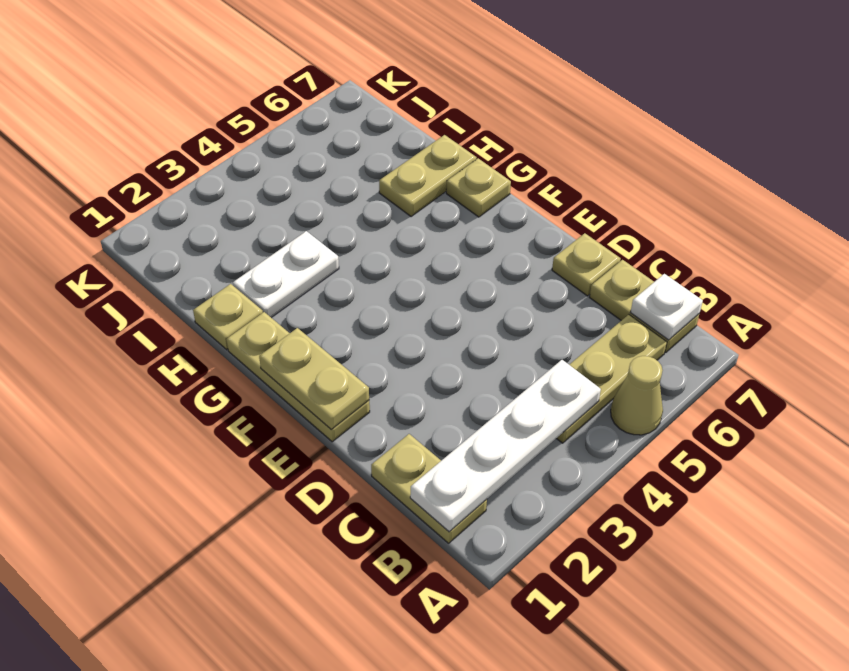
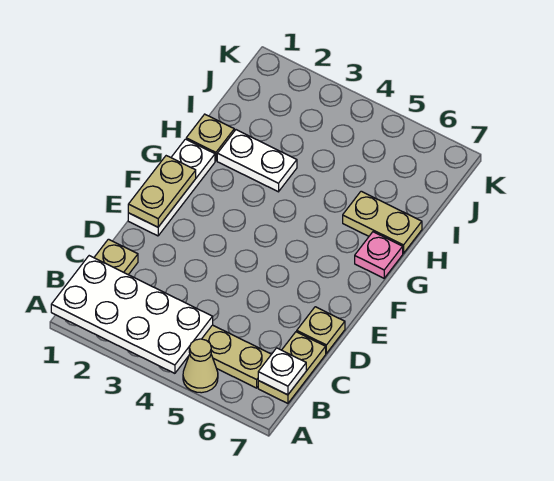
white plate B1:B4 level 2 -> white plate A1:B4 level 2
tan plate E1:G1 level 1 -> white plate E1:G1 level 1
tan plate G7 level 1 -> pink plate G7 level 1

